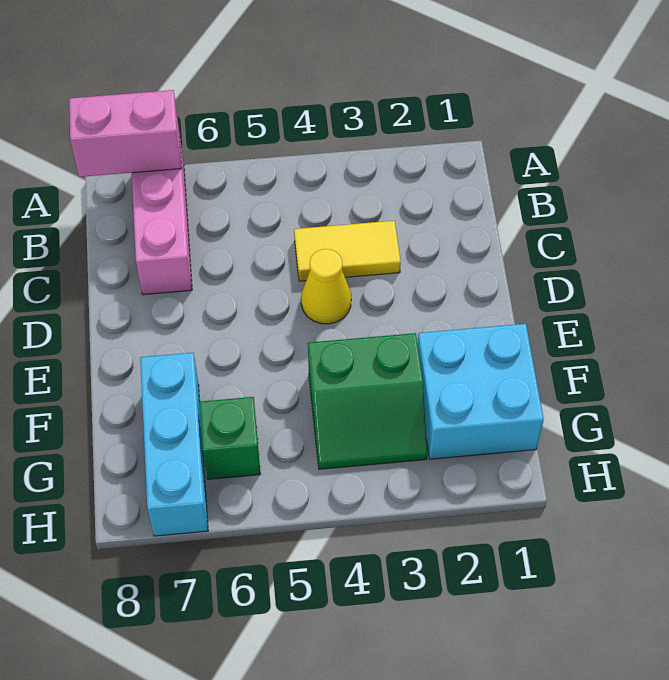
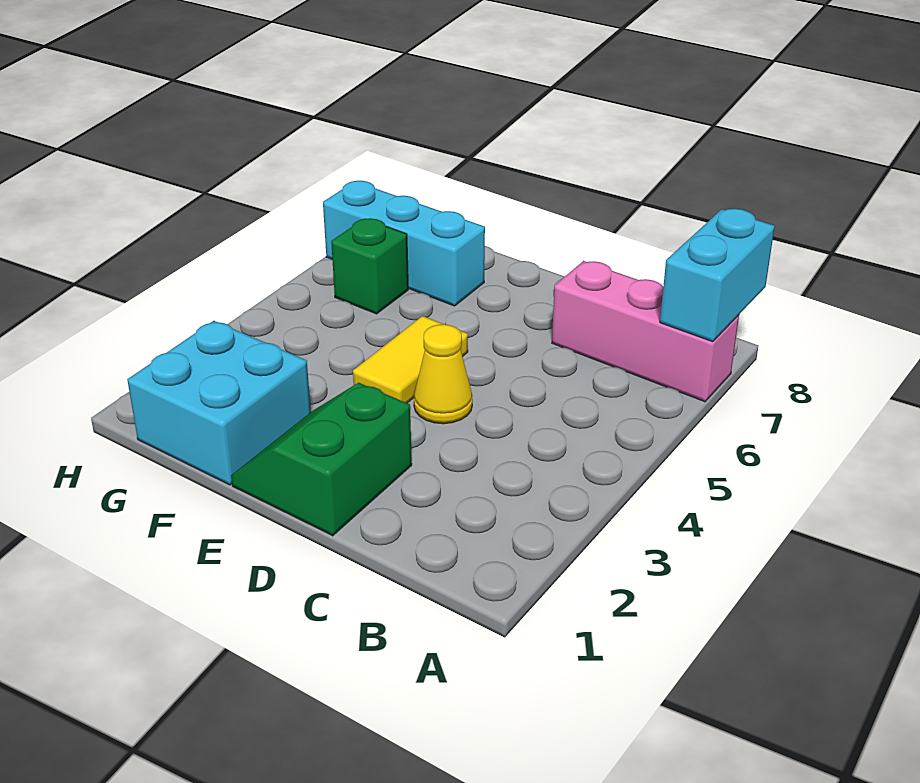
pink brick A7:A8 level 2 -> cyan brick A7:A8 level 2
yellow tile C3:C4 level 1 -> yellow tile E4:E5 level 1
green slope F3:G4 level 1 top F -> green slope D1:E2 level 1 top D

